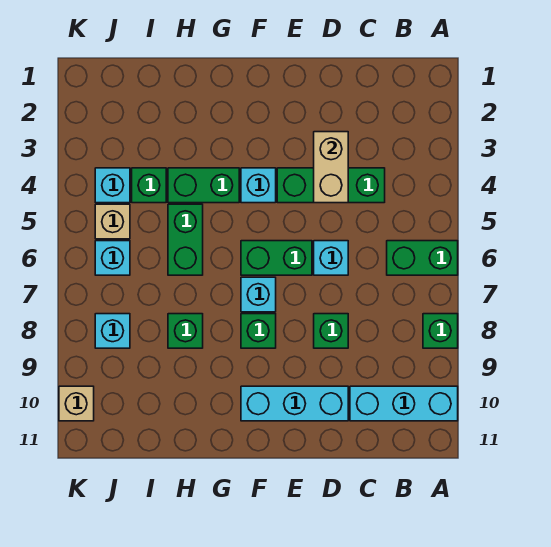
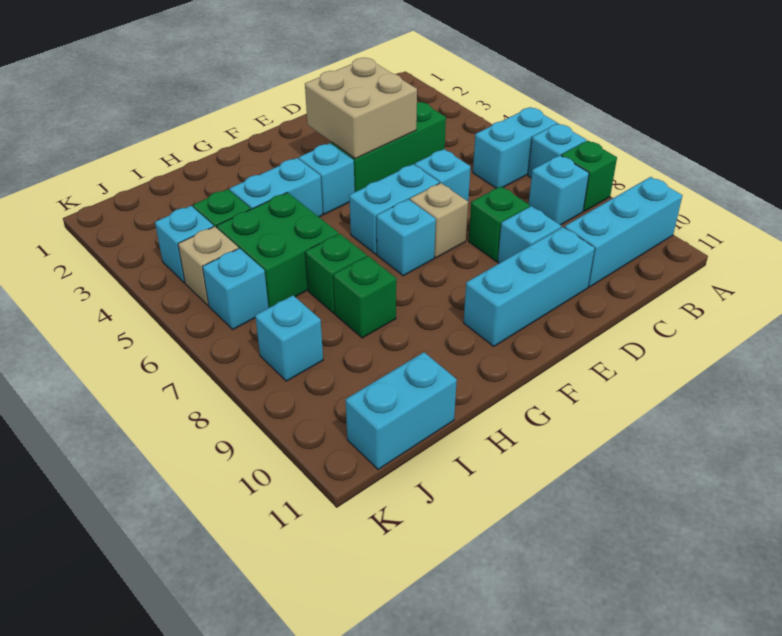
green brick A6:B6 level 1 -> cyan brick A6:B6 level 1
none -> cyan brick A7 level 1
none -> cyan brick B8 level 1
tan brick D3:D4 level 2 -> tan brick D3:E4 level 2
none -> cyan brick D9 level 1
green brick E6:F6 level 1 -> cyan brick E6:F6 level 1
green brick F8 level 1 -> green brick H7 level 1
green brick G4:H4 level 1 -> cyan brick G4:H4 level 1
green brick H5:H6 level 1 -> green brick H5:I6 level 1
none -> cyan brick I11:J11 level 1
tan brick K10 level 1 -> tan brick E7 level 1

